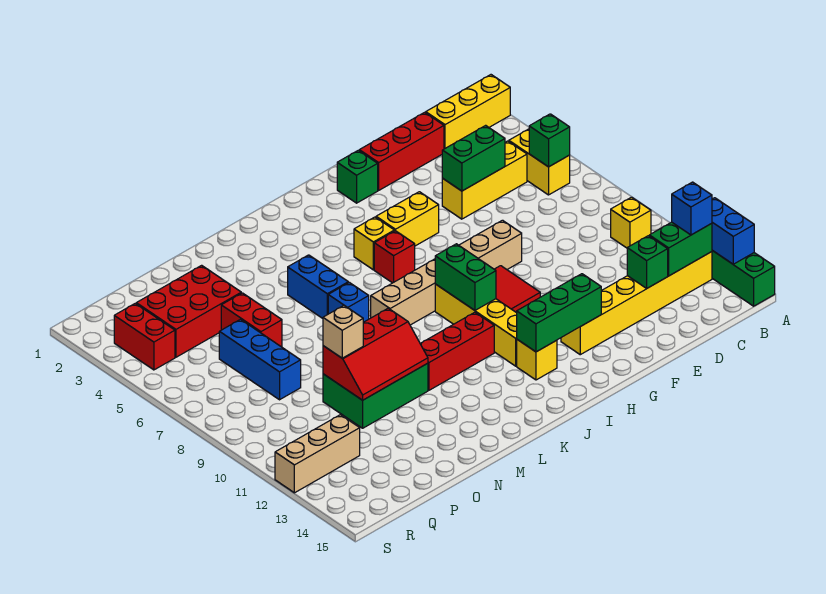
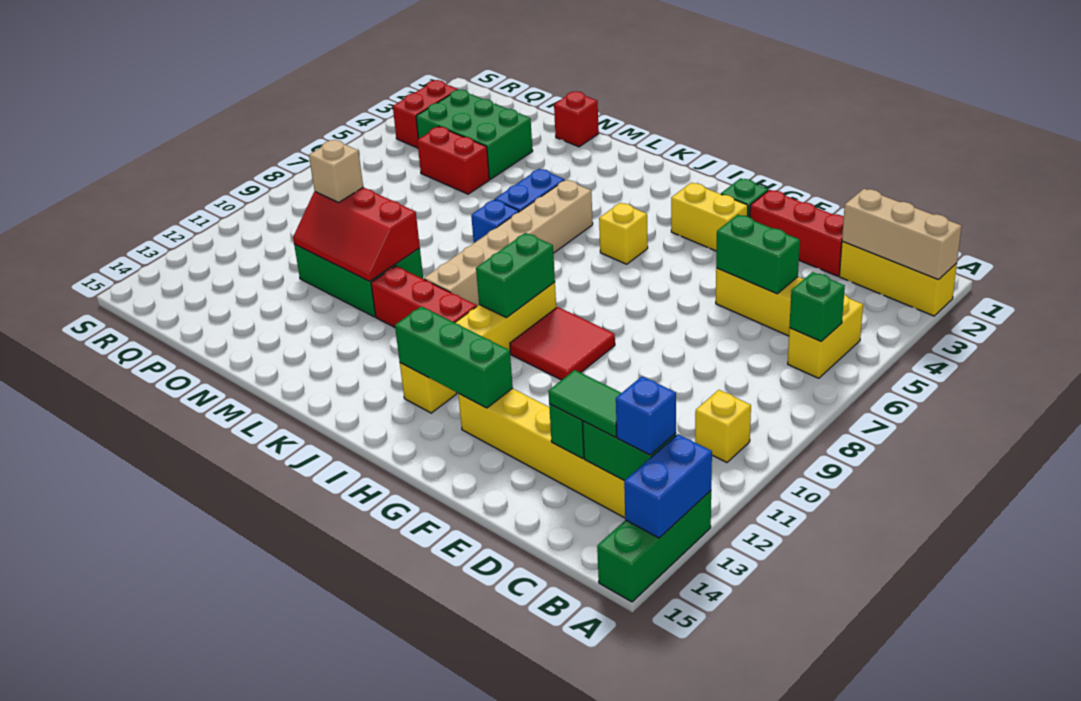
none -> green tile C13:D13 level 3
tan brick F8:K8 level 1 -> tan brick K5:K10 level 1
yellow brick G5:H5 level 1 -> yellow brick G3:H3 level 1
red brick I6 level 1 -> red brick N1 level 1
red brick O3:Q4 level 1 -> green brick O3:Q4 level 1
red brick O5:O6 level 1 -> red brick O5:P5 level 1
blue brick P6:P8 level 1 -> none
tan brick Q12:S12 level 1 -> tan brick A2:C2 level 2

